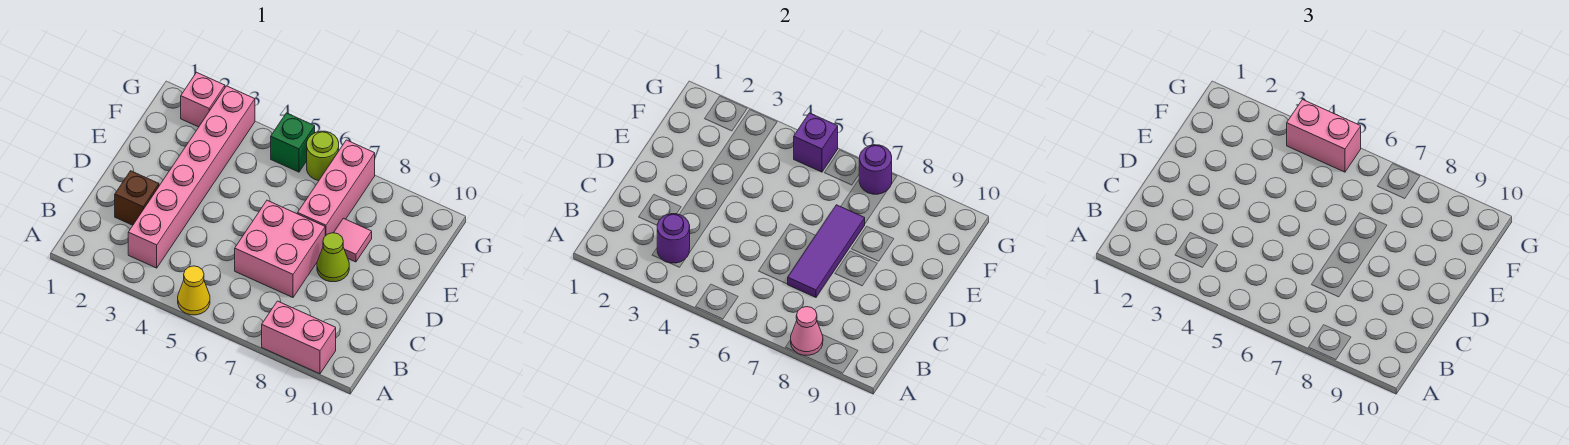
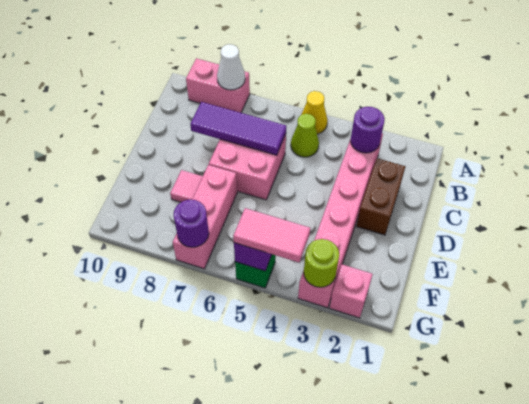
pink cone A8 level 2 -> white cone A8 level 2
brown brick C2 level 1 -> brown brick C2:D2 level 1
purple tile C7:E7 level 2 -> purple tile C6:C8 level 2
lime cone D8 level 1 -> lime cone B5 level 1
pink brick G4:G5 level 3 -> pink tile G4:G5 level 3
lime round brick G6 level 1 -> lime round brick G3 level 2

